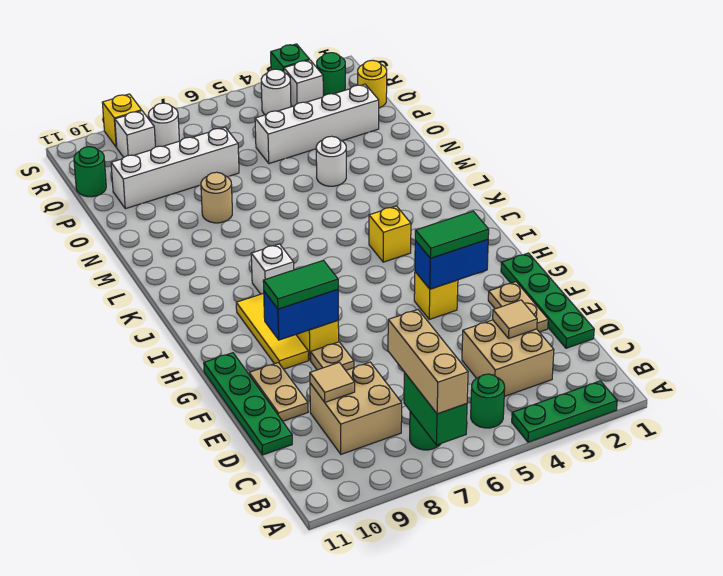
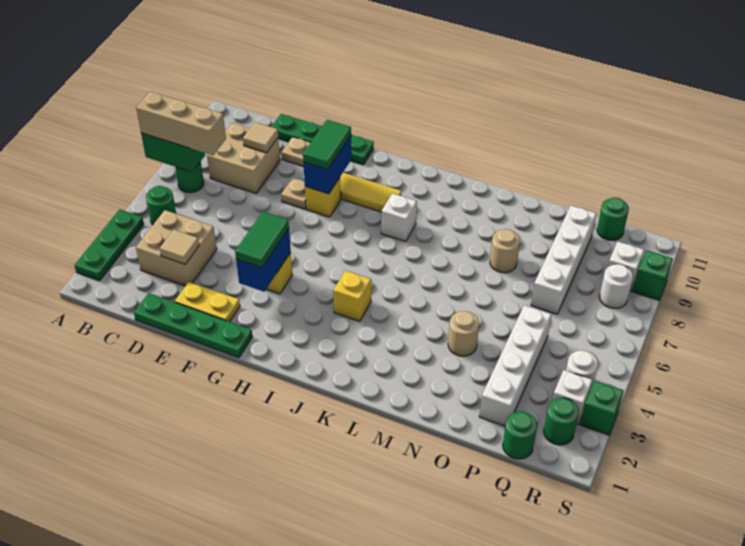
tan plate E2:F2 level 1 -> yellow plate E2:F2 level 1
white round brick N4 level 1 -> tan round brick N4 level 1
yellow round brick Q1 level 1 -> green round brick Q1 level 1
yellow brick S9 level 1 -> green brick S9 level 1

